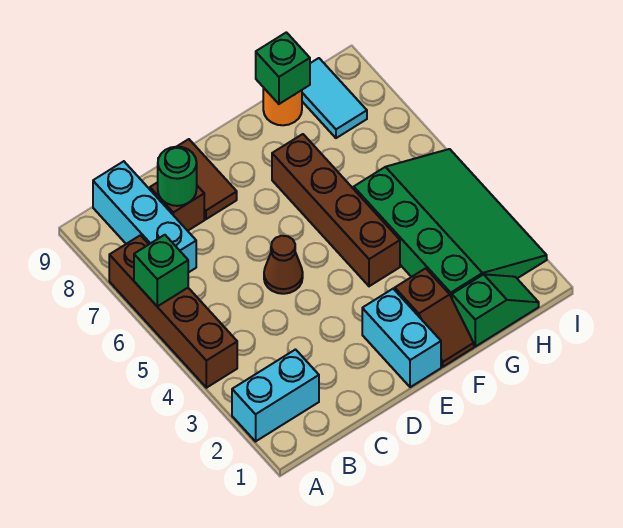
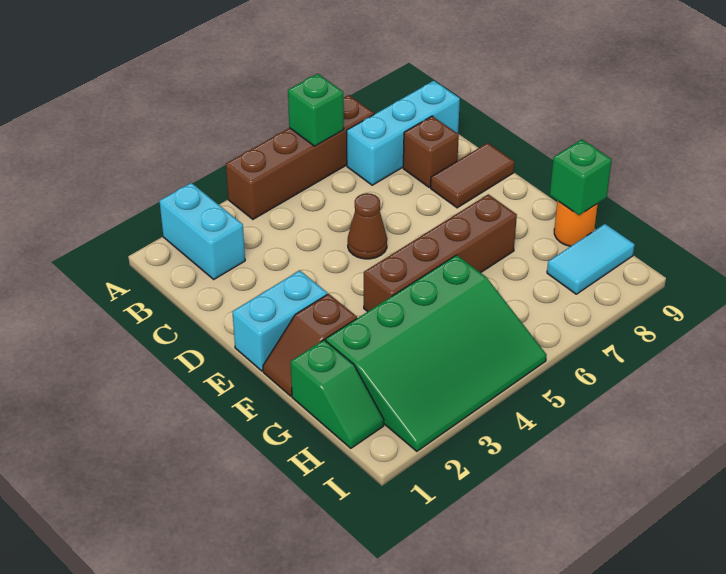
green round brick C8 level 2 -> none

